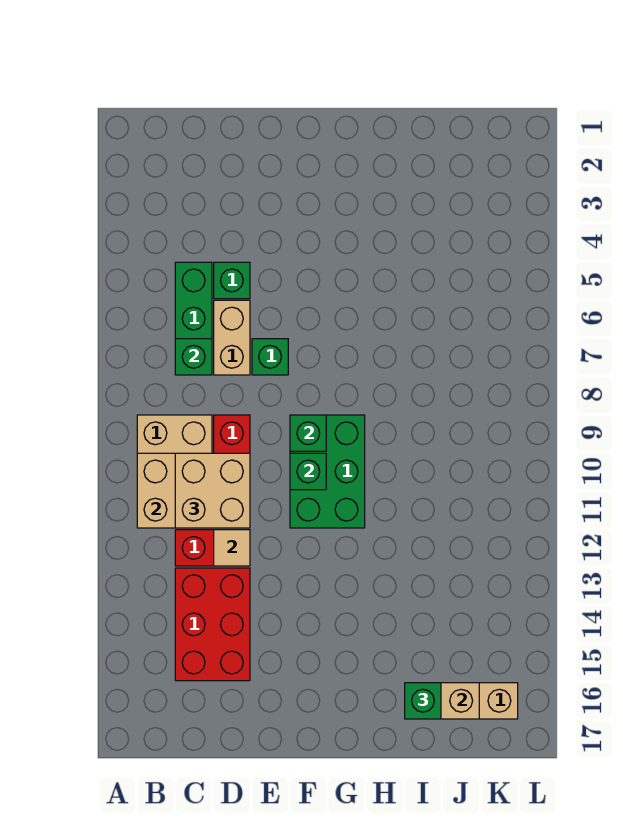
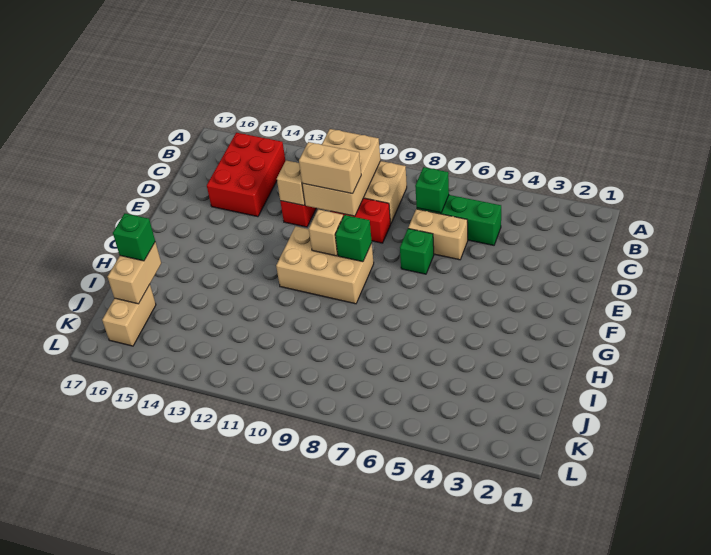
tan brick C10:D11 level 3 -> tan brick D10:D11 level 3
red brick C13:D15 level 1 -> red brick B14:D15 level 1
green brick D5 level 1 -> none
tan tile D12 level 2 -> tan brick D12 level 2
green brick F9:G11 level 1 -> tan brick F9:G11 level 1
green brick F10 level 2 -> tan brick F10 level 2

